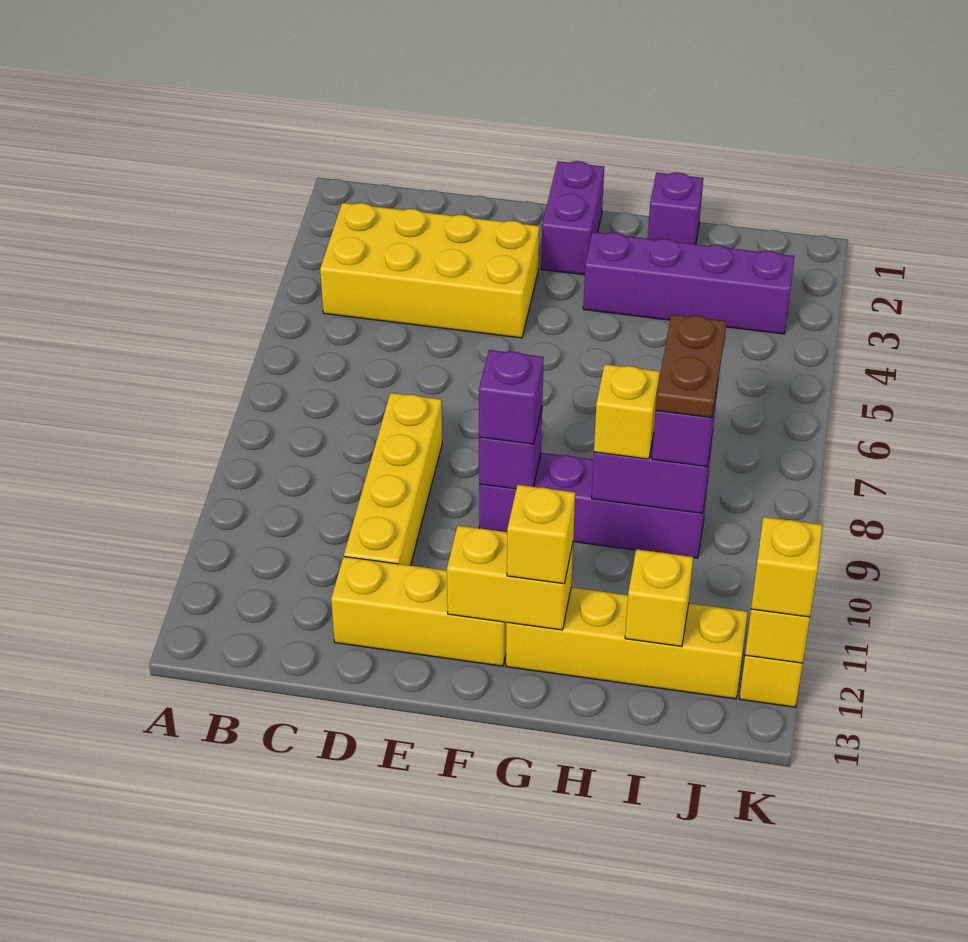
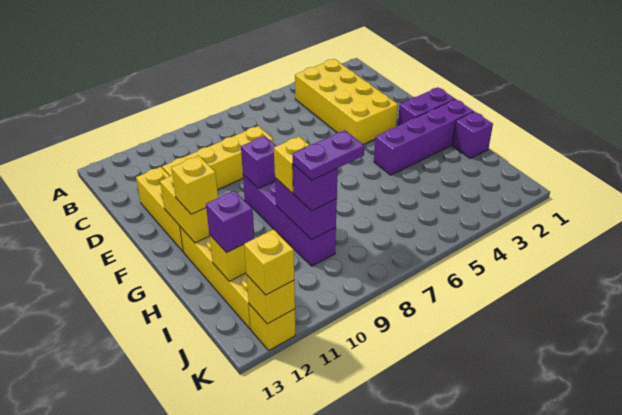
purple brick F9 level 3 -> purple brick I12 level 3
purple brick G3:J3 level 1 -> purple brick G1:G4 level 1
brown plate I8:I9 level 4 -> purple plate I8:I9 level 4

